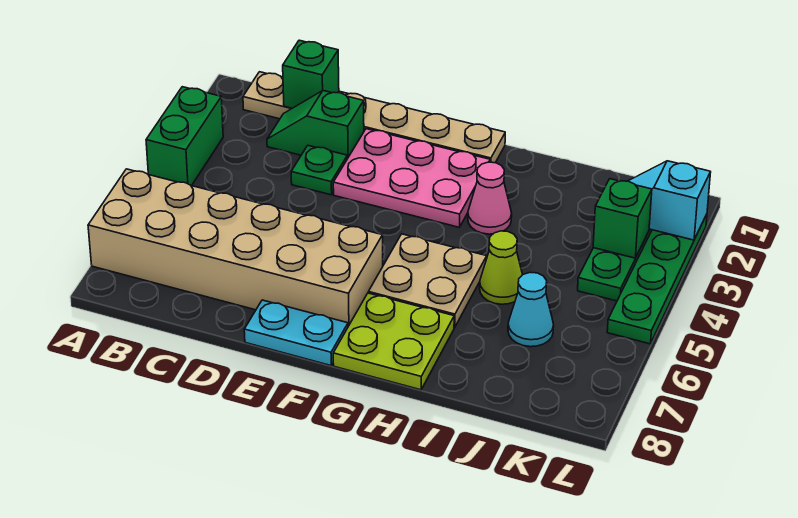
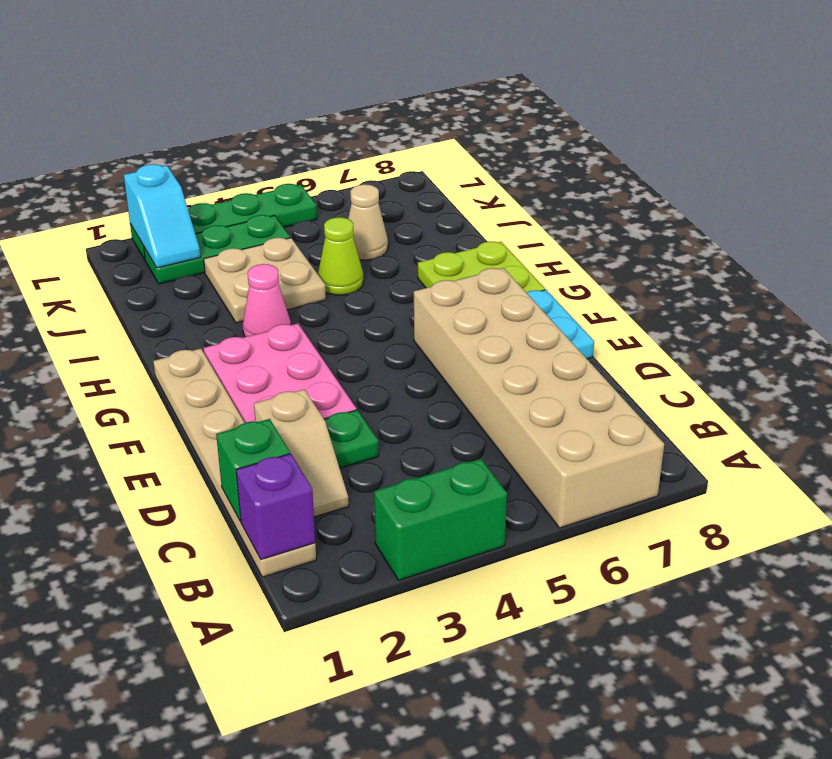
none -> purple brick B1 level 2
green slope C2:D2 level 1 top D -> tan slope C2:D2 level 1 top D
tan plate G5:H6 level 1 -> tan plate I3:J4 level 1
cyan cone J6 level 1 -> tan cone J6 level 1
green brick K3 level 2 -> none

